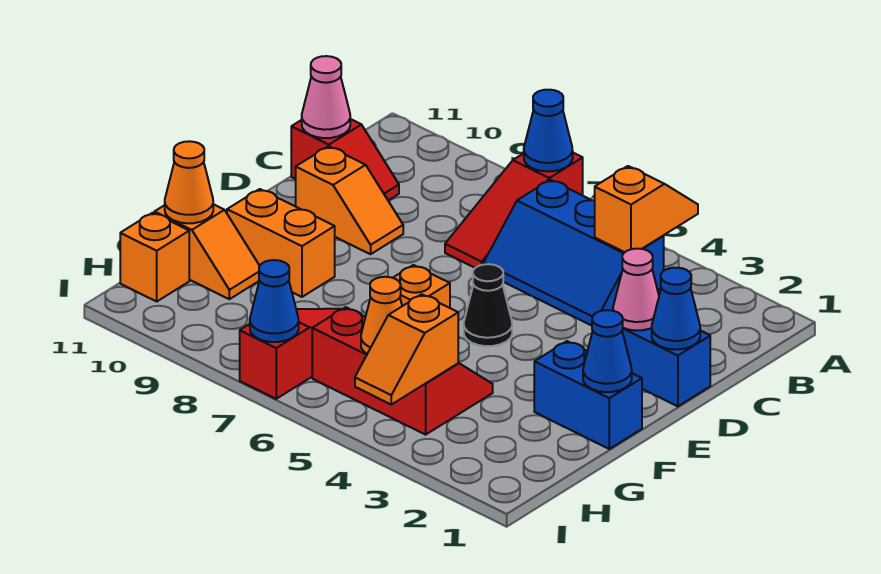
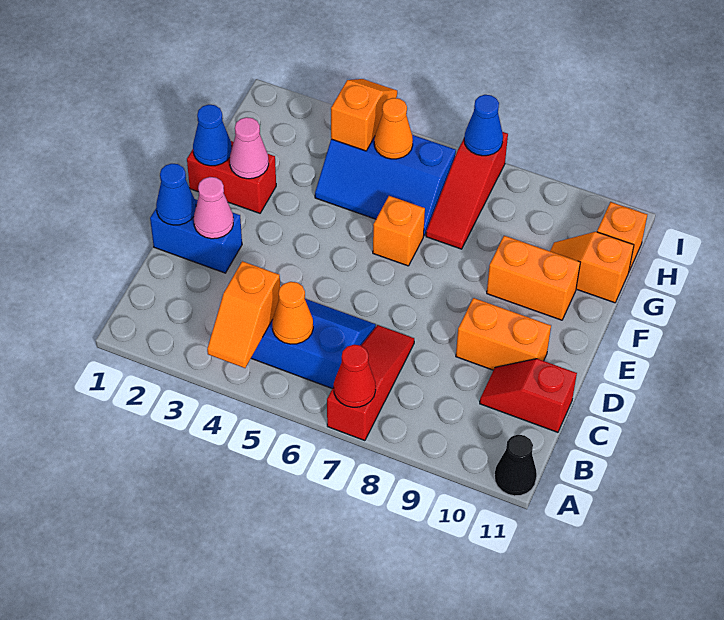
blue cone A7 level 2 -> red cone A7 level 2
pink cone C11 level 2 -> pink cone F2 level 2
orange slope D9:D10 level 1 top 10 -> orange brick D9:D10 level 1
black cone E5 level 1 -> black cone A11 level 1
blue brick F1:F2 level 1 -> red brick F1:F2 level 1
red slope G4:H6 level 1 top H -> blue slope G4:H6 level 1 top H
orange cone G11 level 2 -> orange cone B5 level 2

